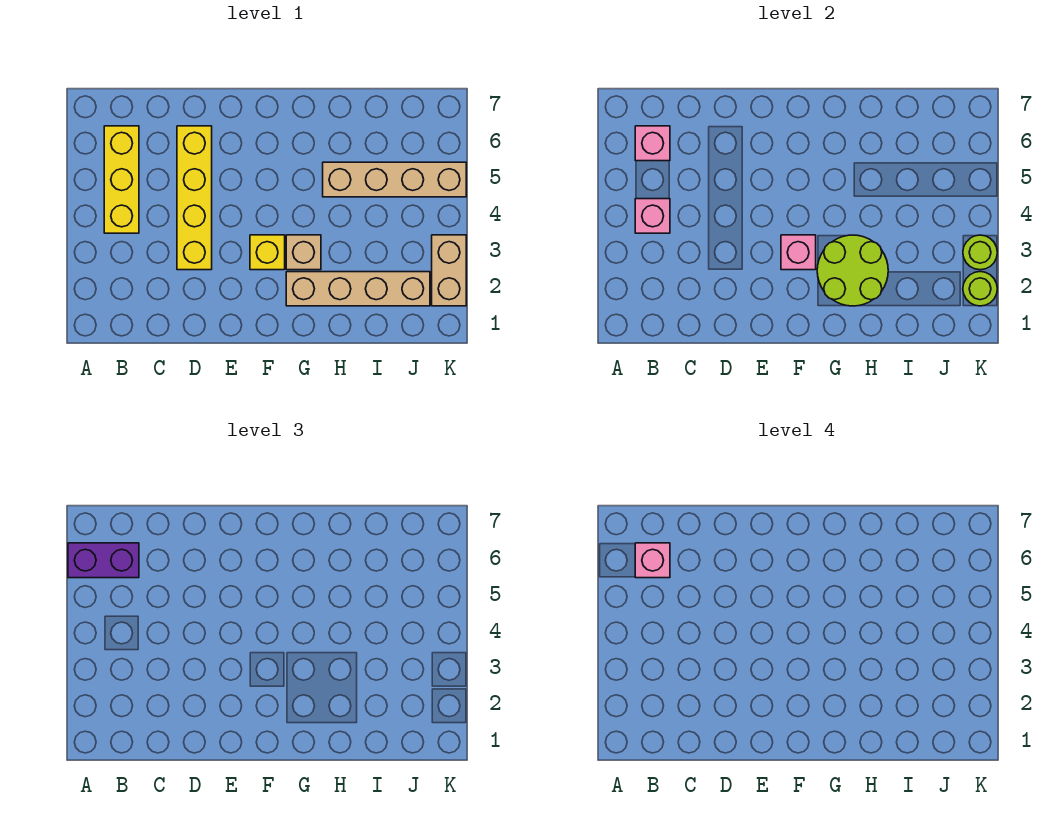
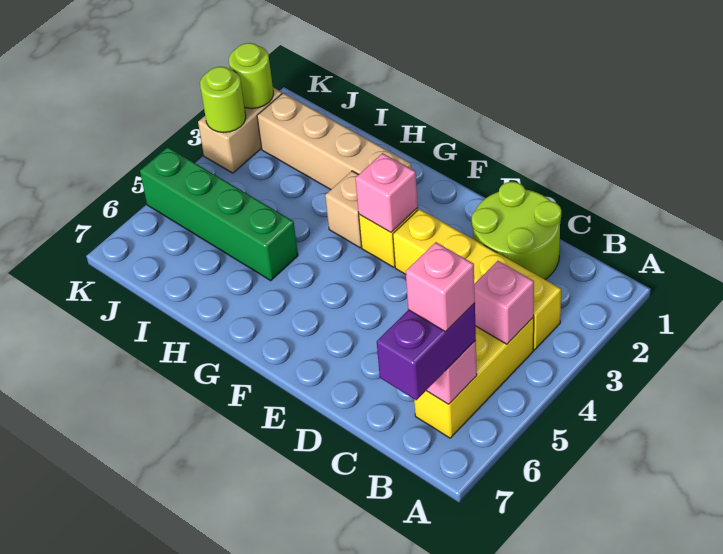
purple brick A6:B6 level 3 -> purple brick B6:B7 level 3
yellow brick D3:D6 level 1 -> yellow brick B3:E3 level 1
lime round brick G2:H3 level 2 -> lime round brick C1:D2 level 1
tan brick H5:K5 level 1 -> green brick H5:K5 level 1

